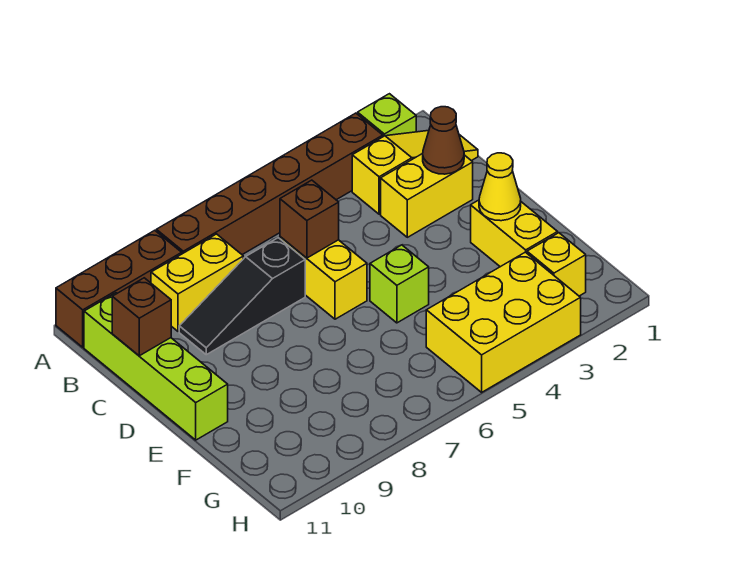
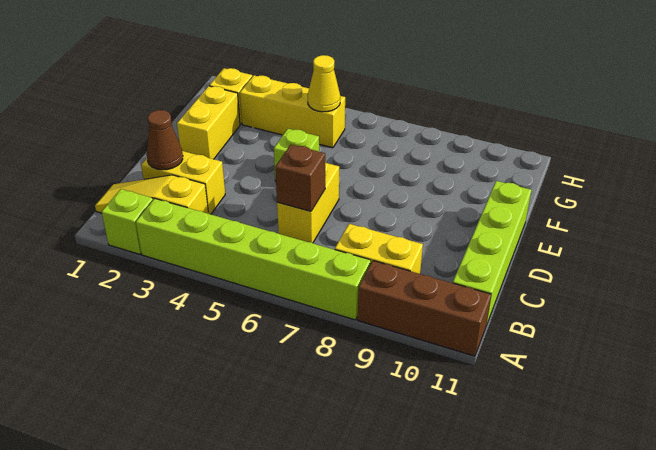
brown brick A3:A8 level 1 -> lime brick A3:A8 level 1
black slope C7:C9 level 1 top 7 -> none
brown brick C11 level 2 -> none
yellow cone E2 level 2 -> yellow cone G5 level 2
yellow brick G3:H5 level 1 -> yellow brick G3:G5 level 1

